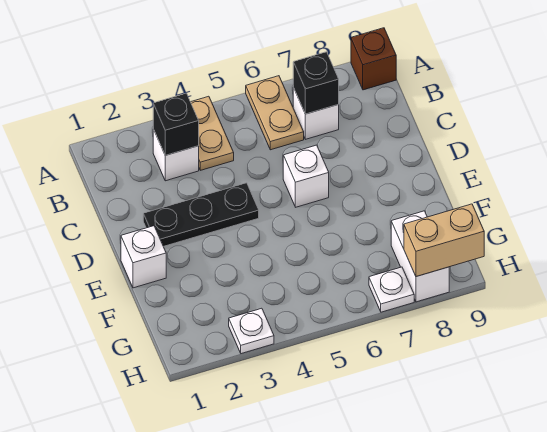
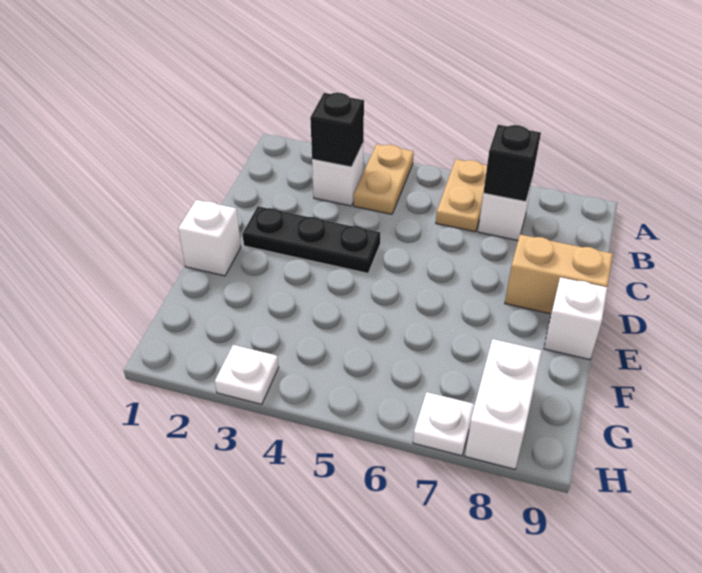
brown brick A9 level 1 -> none
white brick D6 level 1 -> white brick E9 level 1
tan brick H8:H9 level 2 -> tan brick D8:D9 level 1

